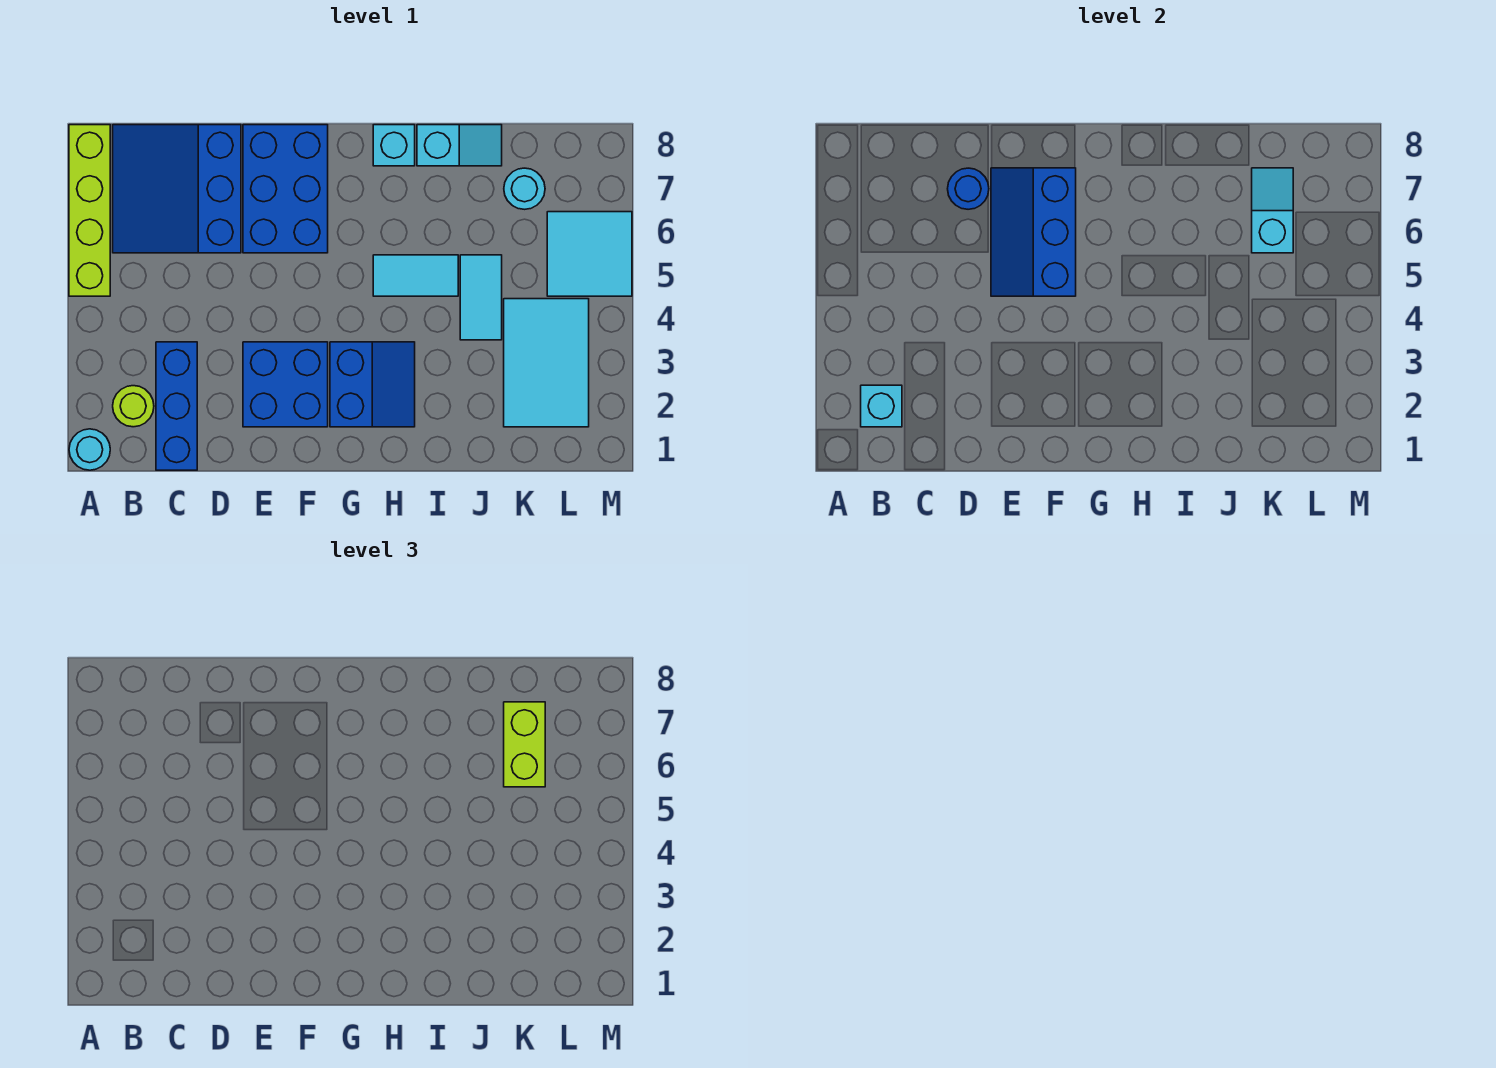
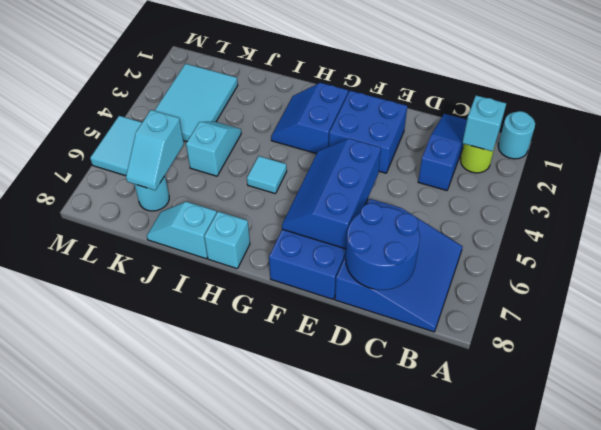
lime brick A5:A8 level 1 -> none
blue brick C1:C3 level 1 -> blue slope C1:C3 level 1 top 3
blue round brick D7 level 2 -> blue round brick C7:D8 level 2
blue slope E5:F7 level 2 top F -> blue slope E5:F7 level 2 top E
cyan tile H5:I5 level 1 -> cyan tile H5 level 1
cyan tile J4:J5 level 1 -> cyan slope J4:J5 level 1 top 5
lime brick K6:K7 level 3 -> none

